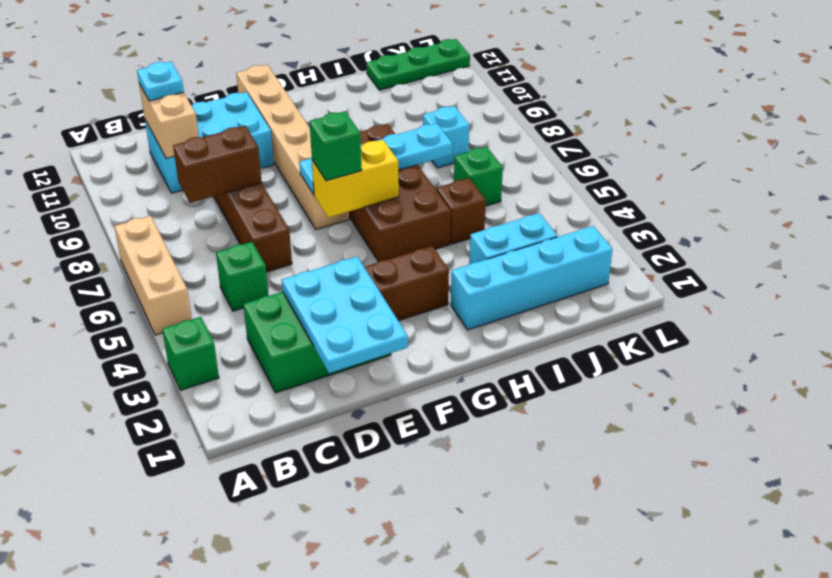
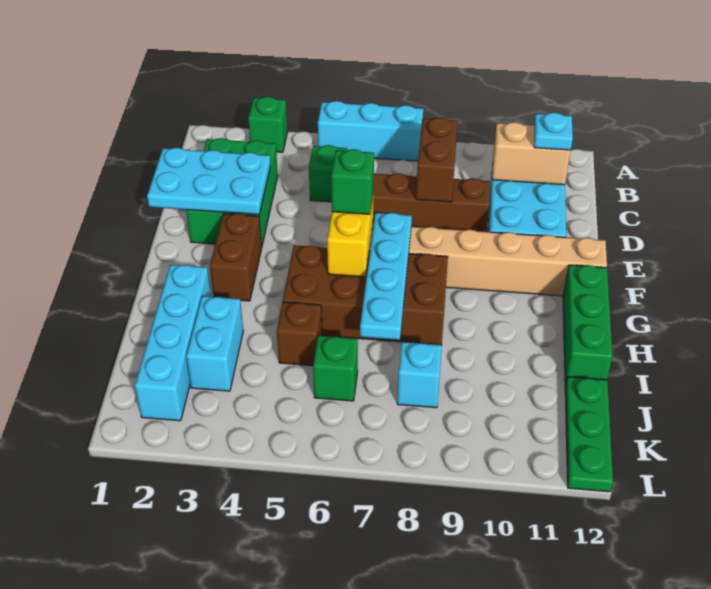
tan brick A5:A7 level 1 -> cyan brick A5:A7 level 1
none -> green brick G12:I12 level 1

